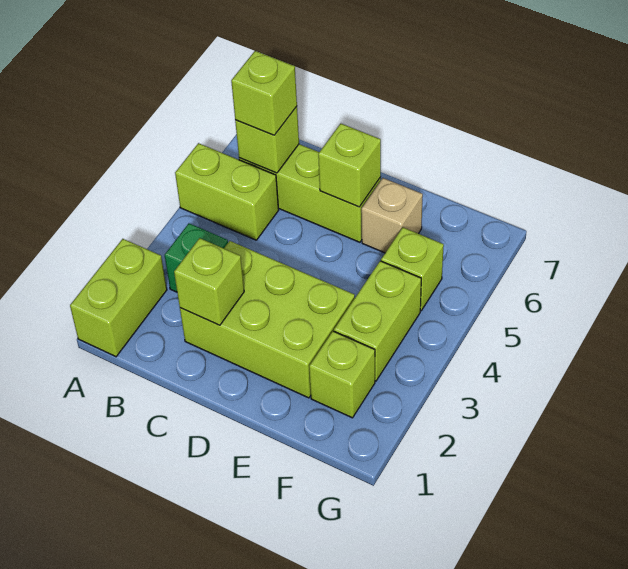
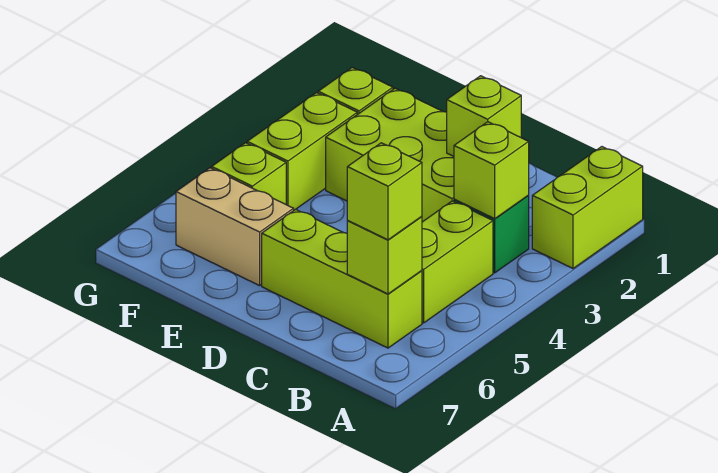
lime brick A5:B5 level 1 -> lime brick B4:B5 level 1
lime brick D6 level 2 -> lime brick B3 level 2
tan brick E6 level 1 -> tan brick E6:F6 level 1

